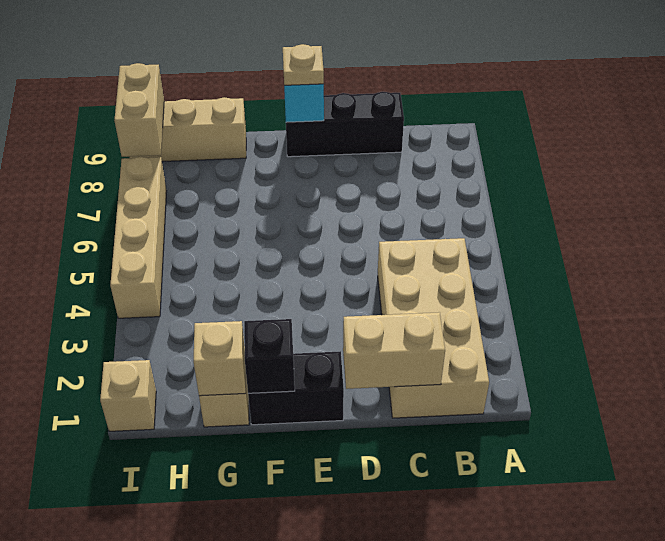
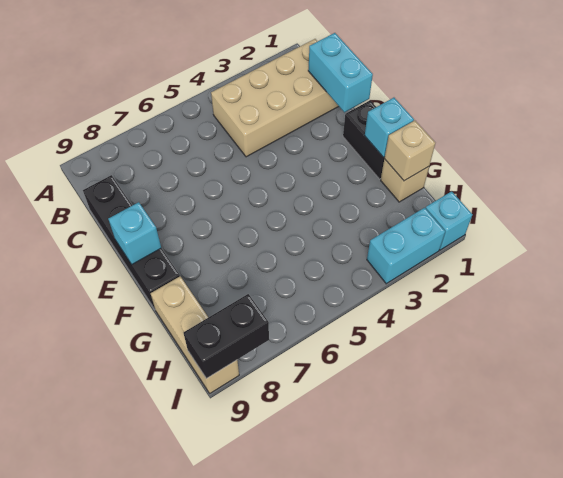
tan brick C1:D1 level 2 -> cyan brick C1:D1 level 2
black brick C9:E9 level 1 -> black brick C9:F9 level 1
tan plate E9 level 3 -> none
black brick F1 level 2 -> cyan brick F1 level 2
tan brick I1 level 1 -> cyan brick I1 level 1
none -> cyan brick I2:I3 level 1
tan brick I4:I7 level 1 -> none
tan brick I8:I9 level 2 -> black brick I8:I9 level 2

